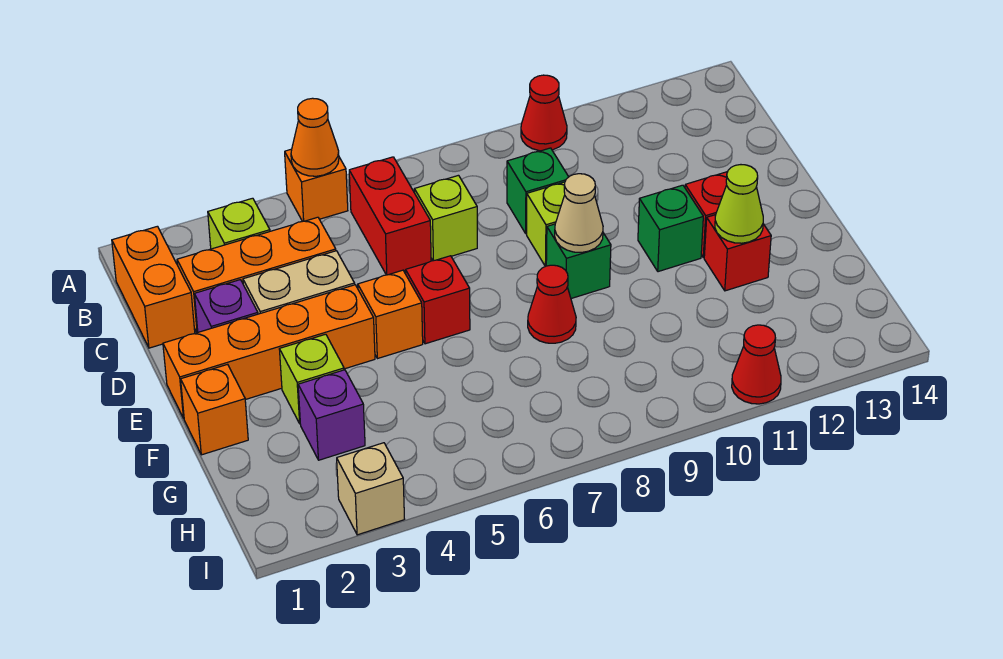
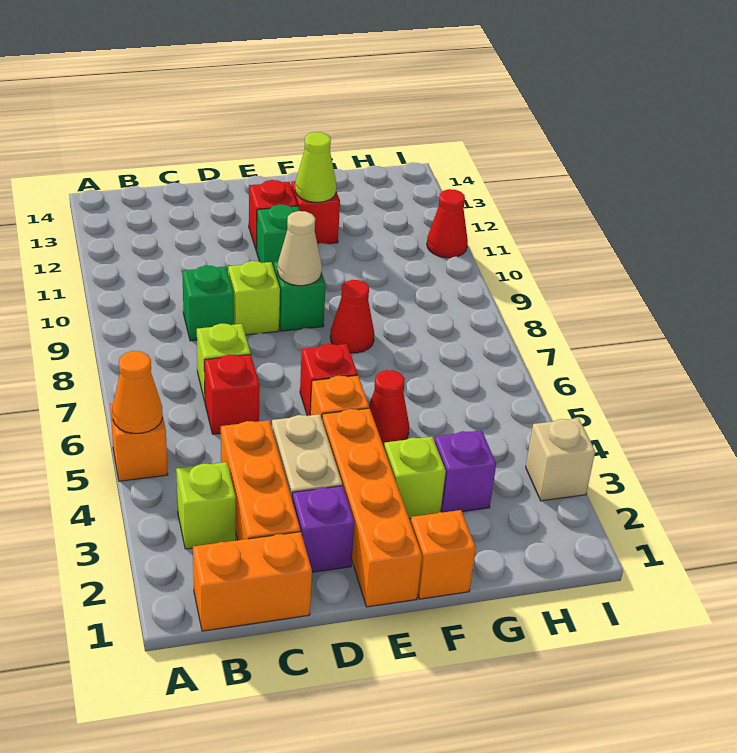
red cone A10 level 1 -> red cone F5 level 1
red brick B6:C6 level 1 -> red brick C6 level 1

